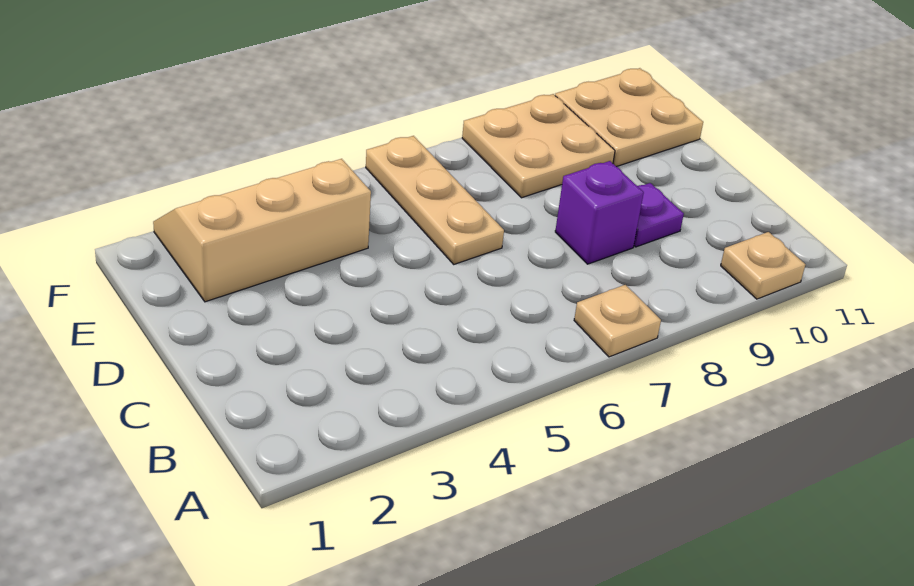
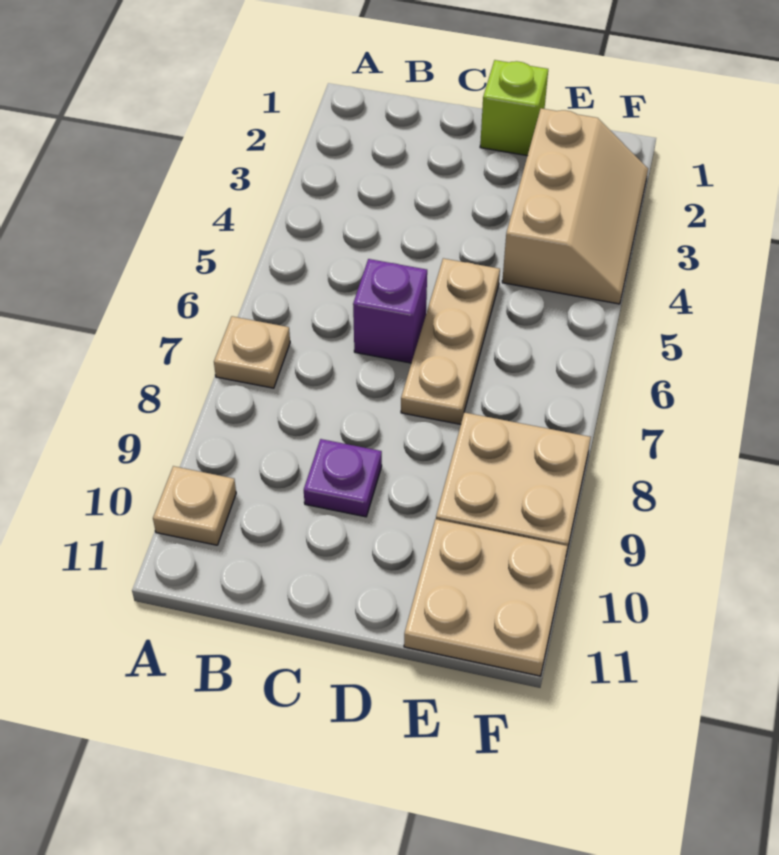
purple brick C8 level 1 -> purple brick C6 level 1
none -> lime brick D1 level 1
tan plate D6:F6 level 1 -> tan plate D5:D7 level 1

